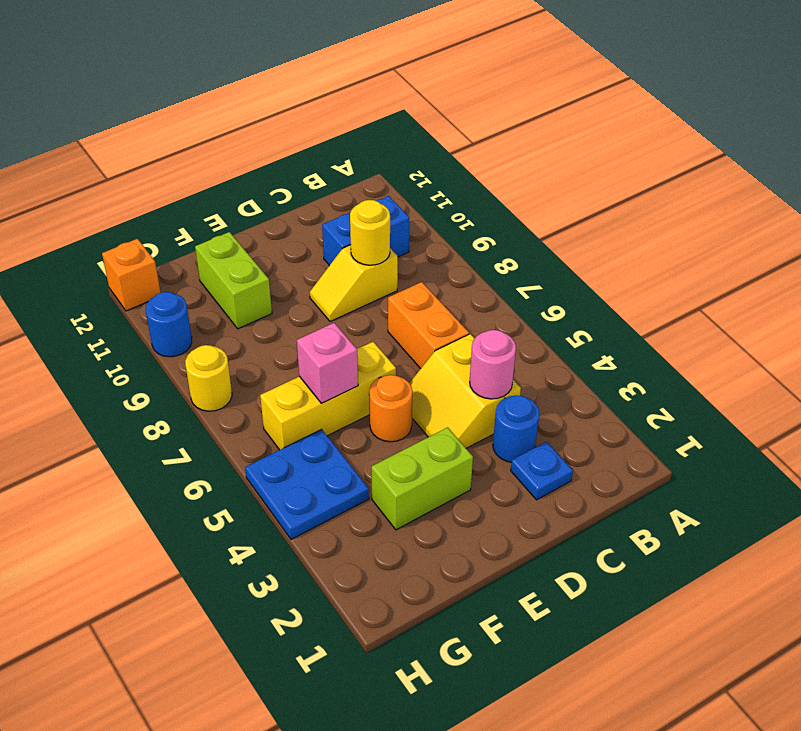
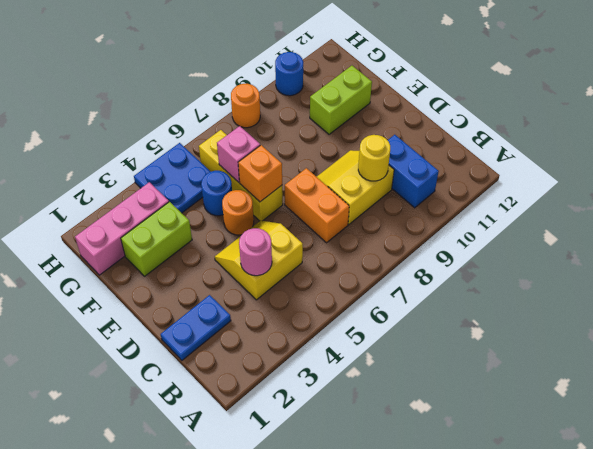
blue plate C2 level 1 -> blue plate C1:C2 level 1
blue round brick C3 level 1 -> blue round brick F5 level 1
orange brick C6:C7 level 1 -> orange brick C7:D7 level 1
yellow slope C9:D9 level 1 top C -> yellow slope C8:D9 level 1 top C
lime brick E3:F3 level 1 -> lime brick F2:F3 level 1
none -> pink brick G1:G3 level 1
yellow round brick H8 level 1 -> orange round brick H8 level 1
orange brick H12 level 1 -> orange brick E6 level 2

